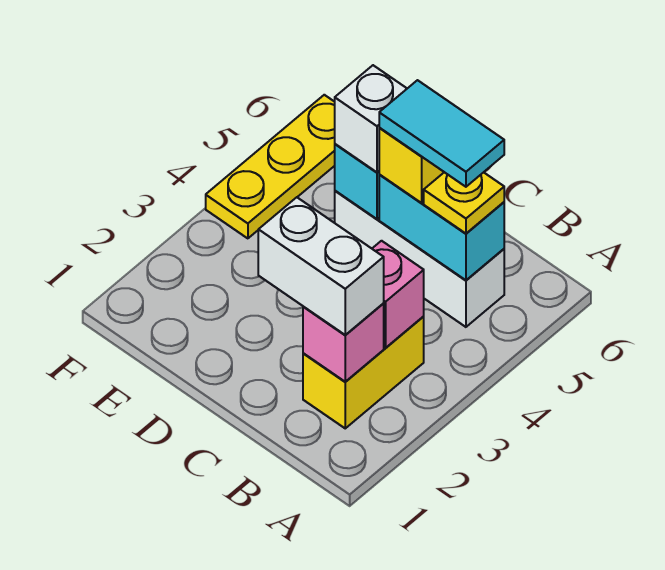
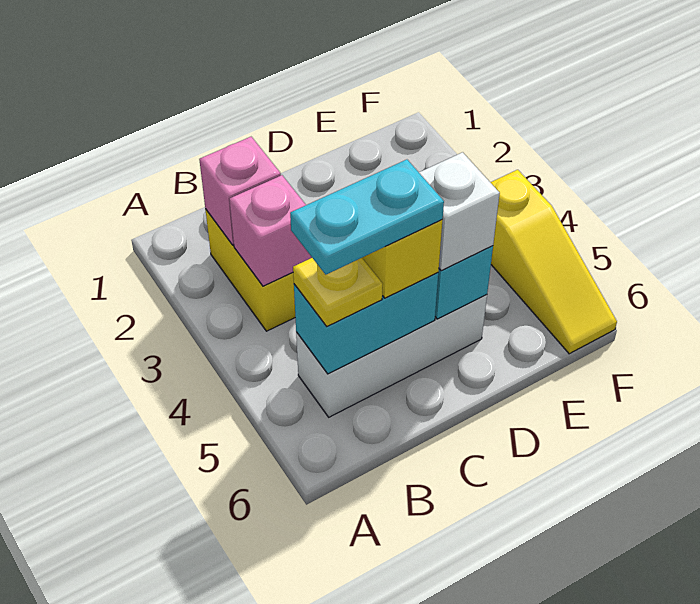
white brick B2:C2 level 3 -> none
cyan tile B5:C5 level 4 -> cyan plate B5:C5 level 4
yellow plate F4:F6 level 1 -> yellow slope F4:F6 level 1 top 4

